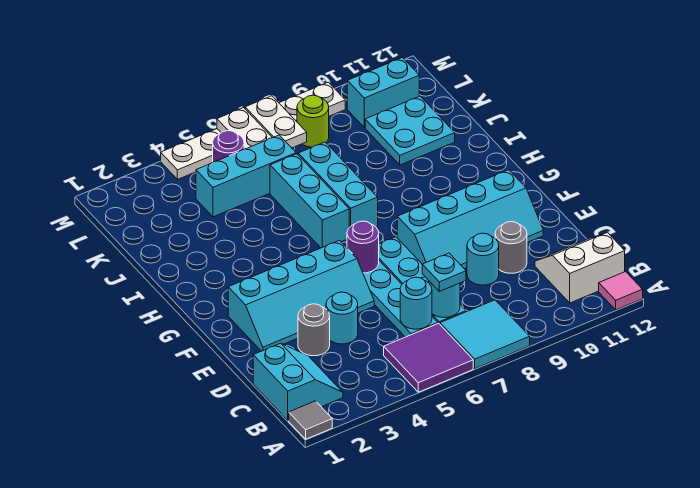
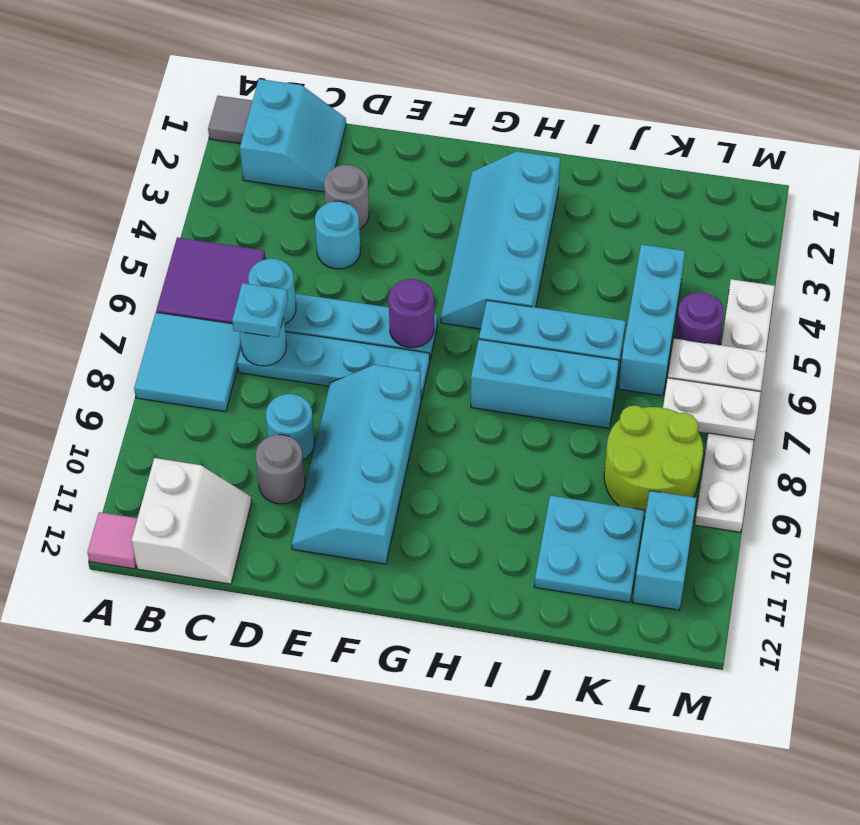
cyan slope B1:C2 level 1 top 1 -> cyan slope B1:C2 level 1 top B
cyan slope E2:F5 level 1 top F -> cyan slope G2:H5 level 1 top H
lime round brick L8 level 1 -> lime round brick K8:L9 level 1

